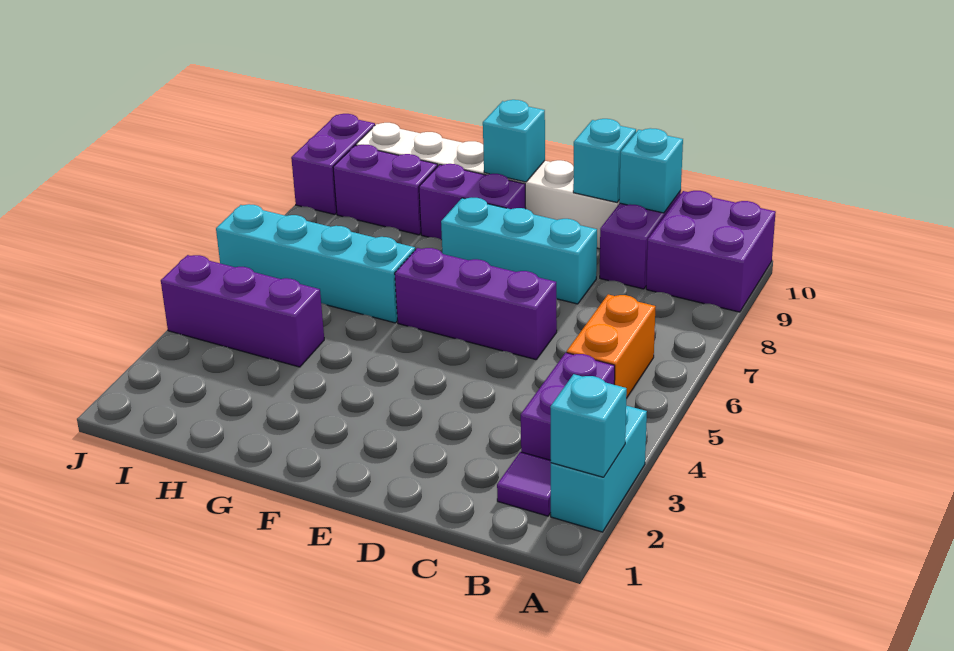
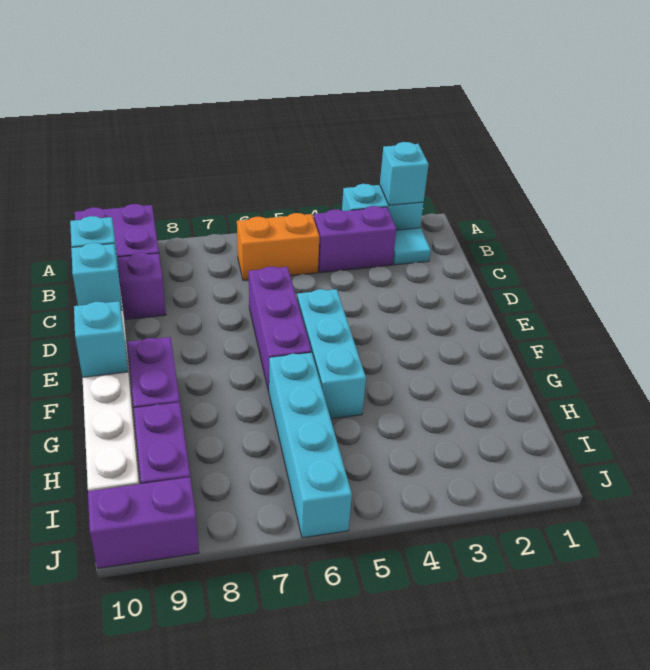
purple tile B2 level 1 -> cyan tile B2 level 1
cyan brick D8:F8 level 1 -> cyan brick E5:G5 level 1
purple brick H4:J4 level 1 -> none

